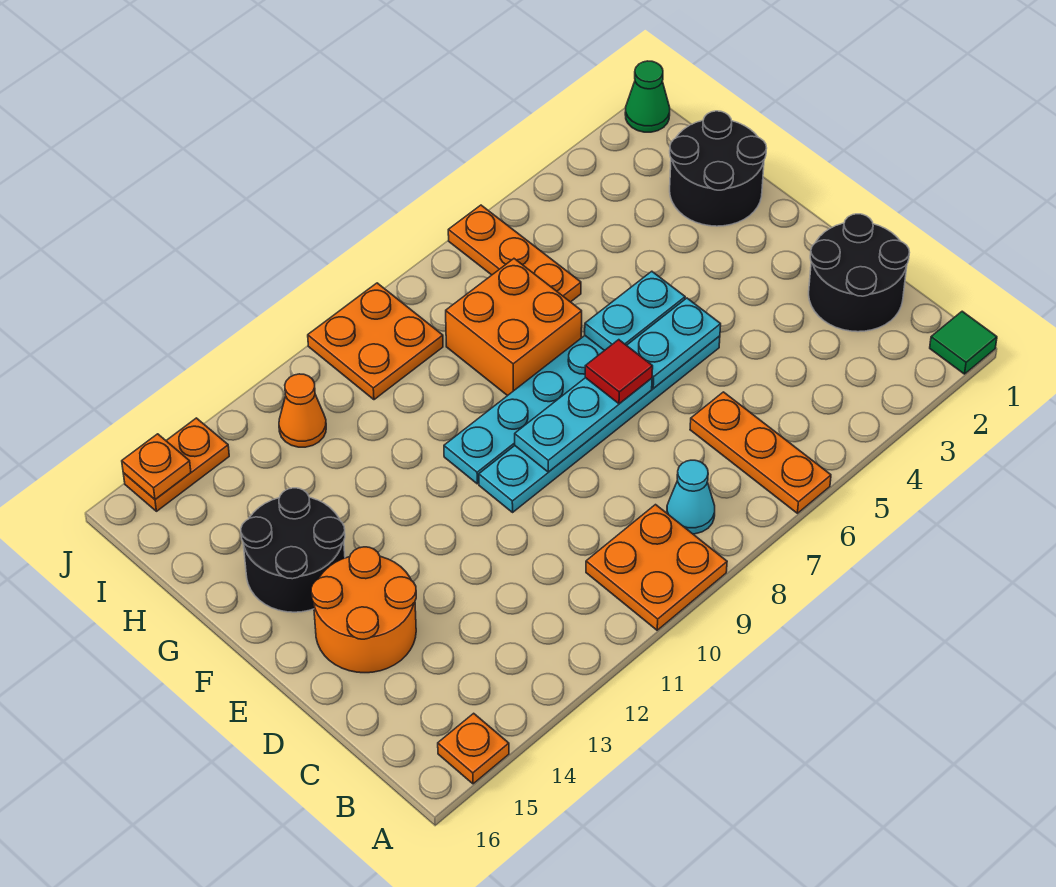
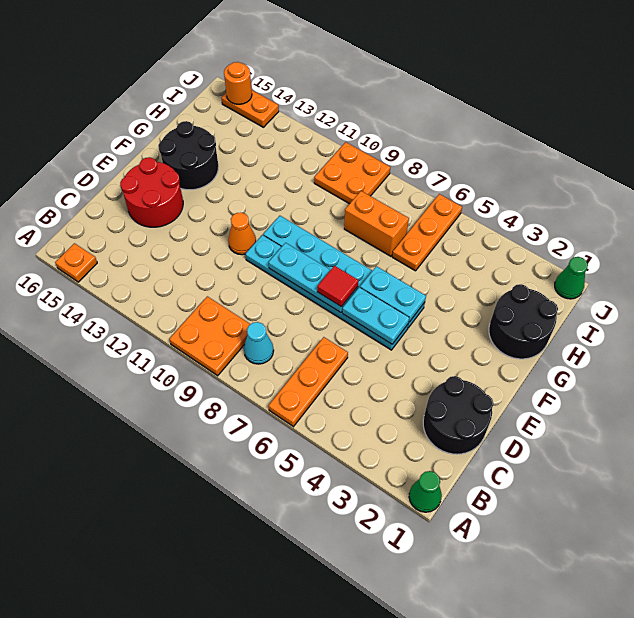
green tile A1 level 1 -> green cone A1 level 1
orange round brick D14:E15 level 1 -> red round brick D14:E15 level 1
orange brick G7:H8 level 1 -> orange brick H7:H8 level 1
orange cone I12 level 1 -> orange cone E11 level 1
orange plate J15 level 2 -> orange round brick J15 level 2

